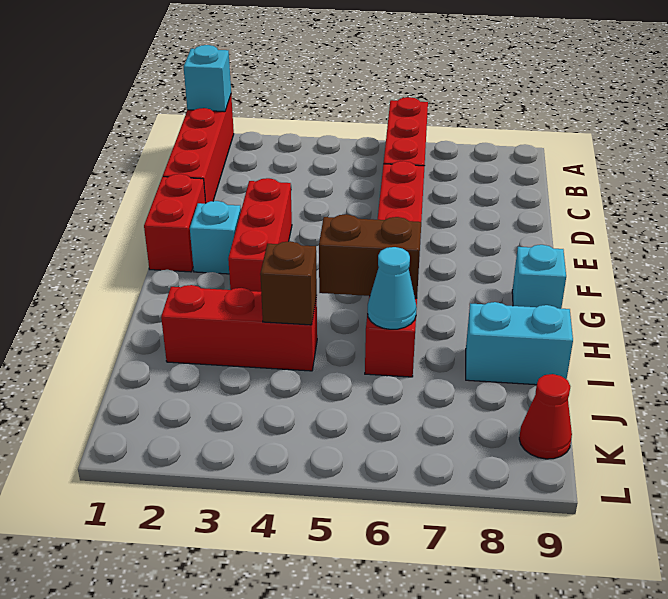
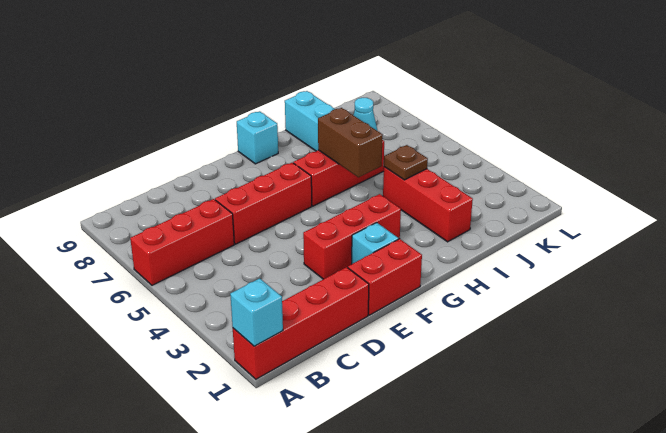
brown brick I4 level 2 -> brown plate I4 level 2
red cone K9 level 1 -> none

